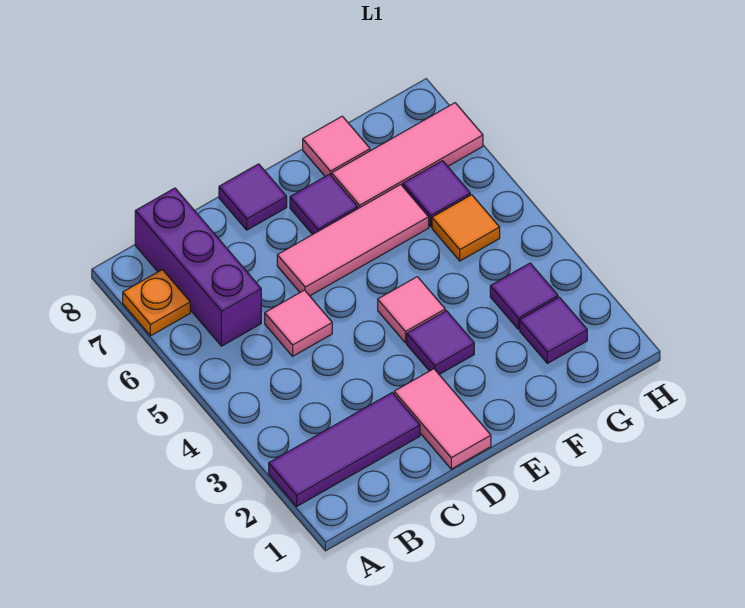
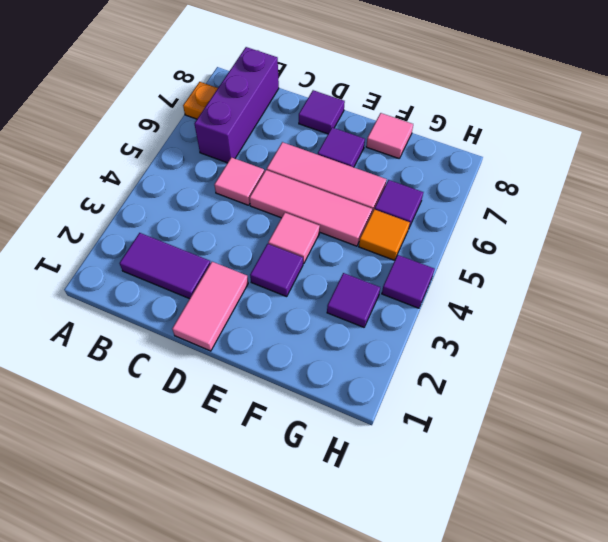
purple tile A2:C2 level 1 -> purple tile B2:C2 level 1
pink tile F7:H7 level 1 -> pink tile D5:F5 level 1
purple tile G2 level 1 -> purple tile H4 level 1

